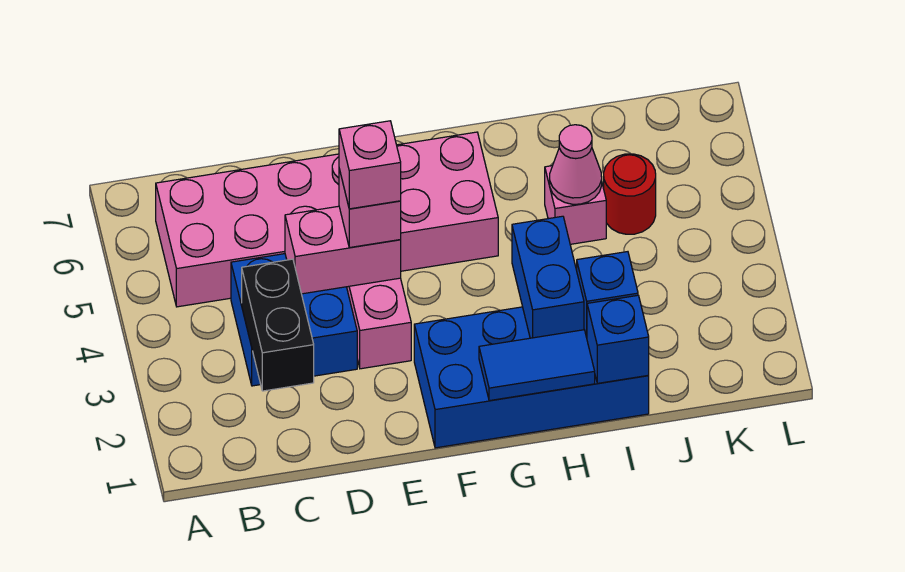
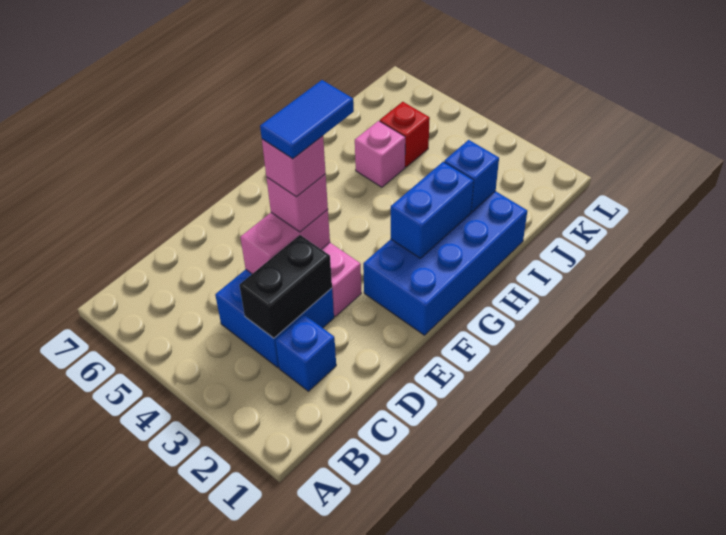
pink brick B5:G6 level 1 -> none
black brick C2:C3 level 2 -> black brick C3:D3 level 2
blue tile G1:H1 level 2 -> blue tile E4:F4 level 5
blue brick H2:H3 level 2 -> blue brick G2:H2 level 2
blue brick I1 level 2 -> blue brick C2 level 1
pink cone I5 level 2 -> none
red round brick J5 level 1 -> red brick J5 level 1

